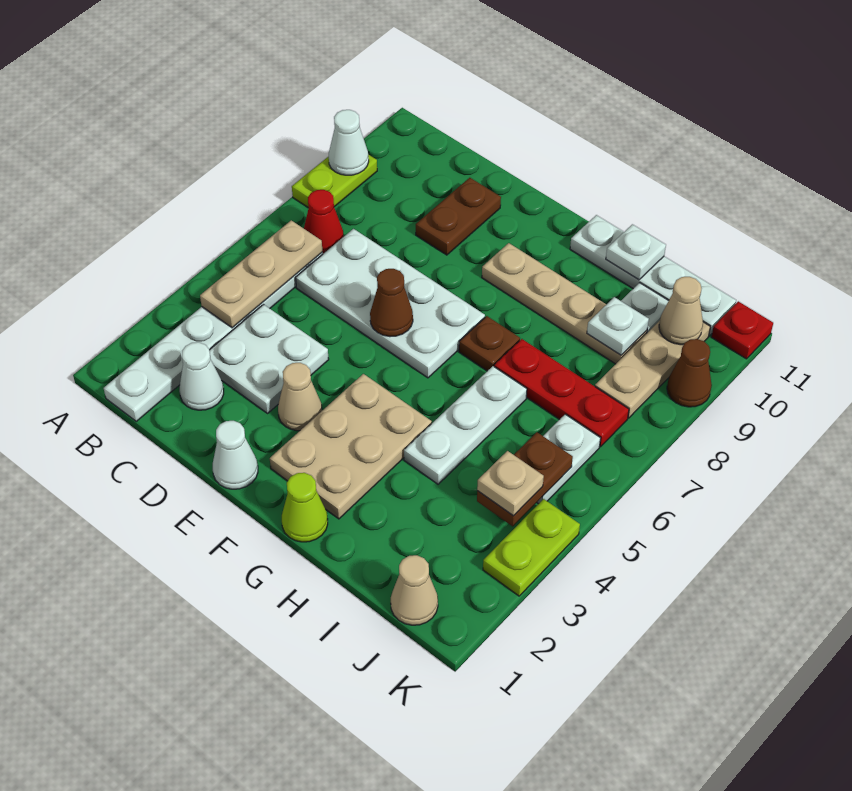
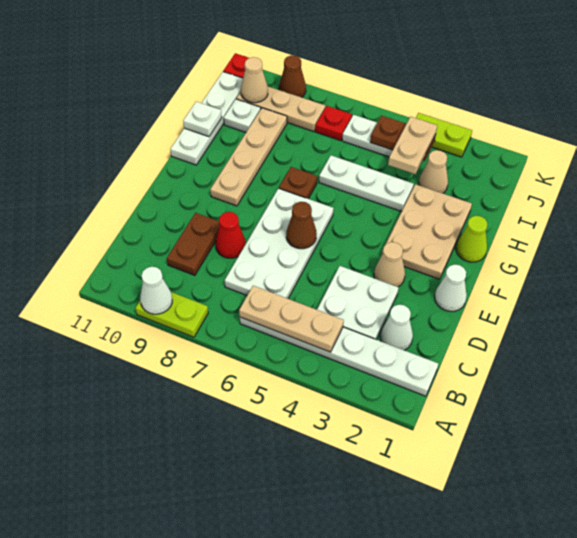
red cone B7 level 1 -> red cone D8 level 1
brown plate D9:D10 level 1 -> brown plate C9:D9 level 1
tan plate F2:G4 level 1 -> tan plate F2:H3 level 1
red plate H7:J7 level 1 -> red plate J7 level 1
white plate I9 level 2 -> none
tan cone J1 level 1 -> tan cone I3 level 1
tan plate J4 level 3 -> tan plate I4:J4 level 3

